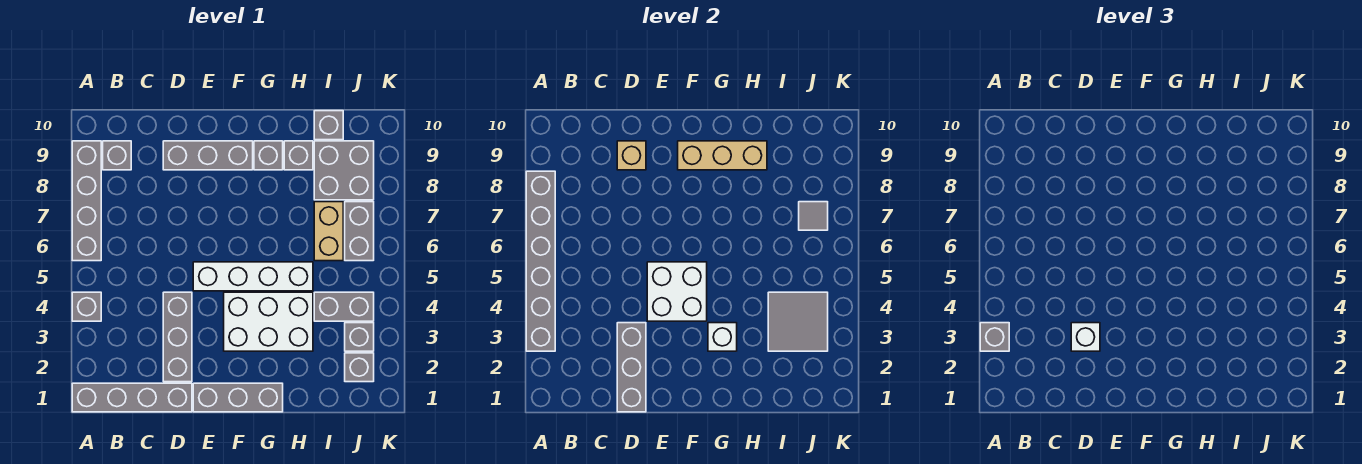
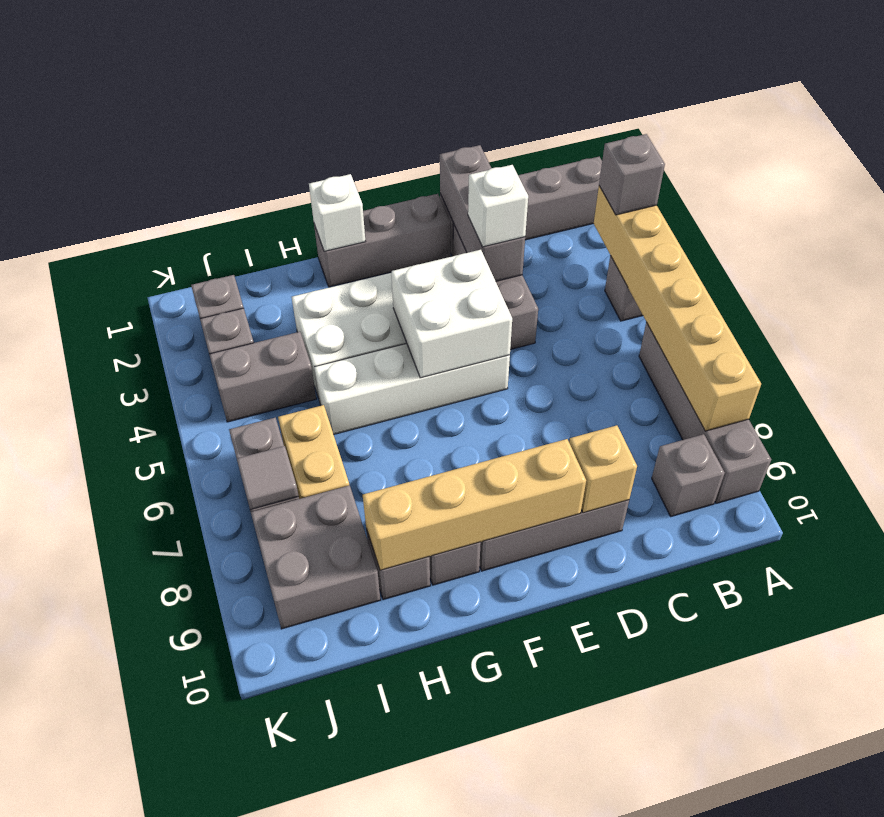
grey brick A3:A8 level 2 -> tan brick A3:A8 level 2
tan brick F9:H9 level 2 -> tan brick E9:H9 level 2
white brick G3 level 2 -> white brick G1 level 2
grey tile I3:J4 level 2 -> none
grey brick I10 level 1 -> none

